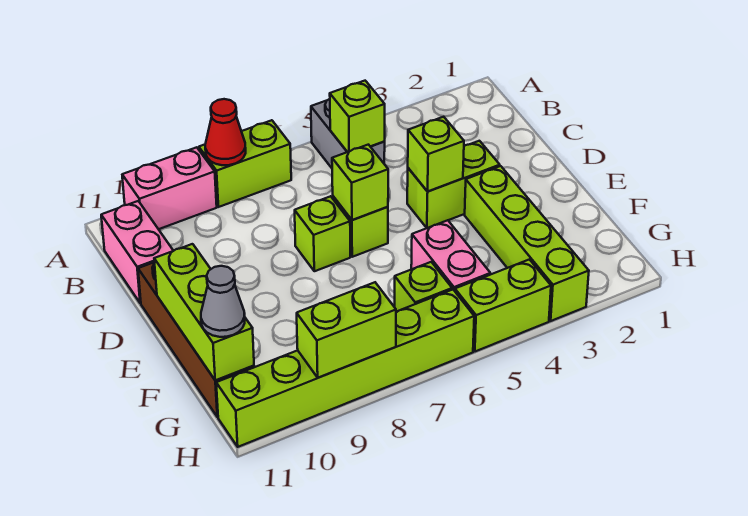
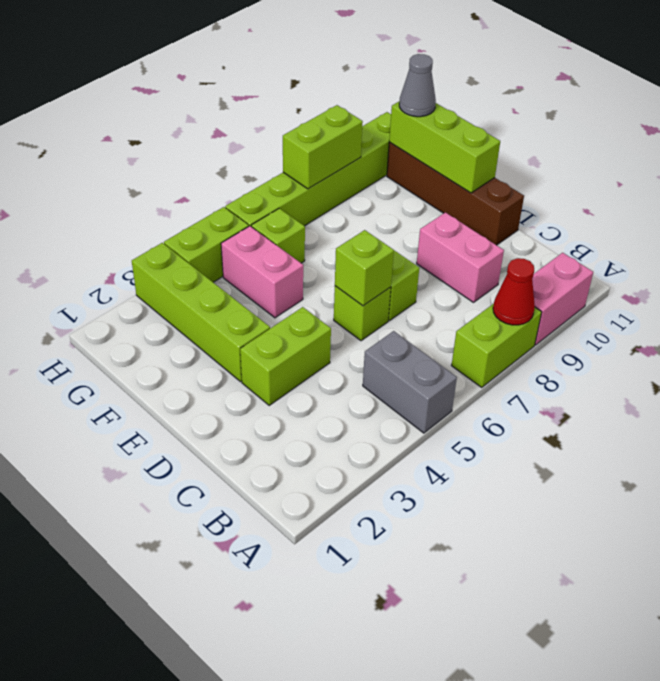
lime brick B5 level 2 -> none
pink brick B11:C11 level 1 -> pink brick C9:D9 level 1
lime brick D4 level 2 -> none

